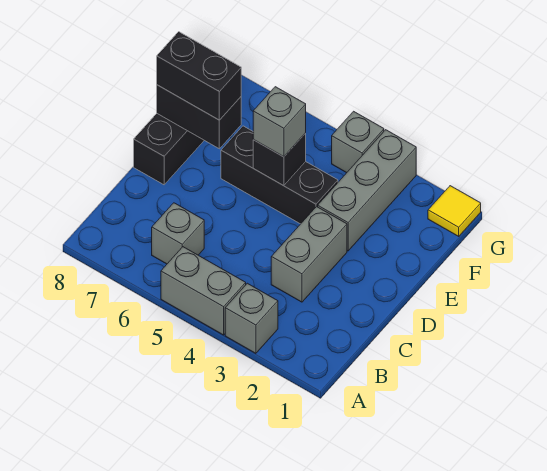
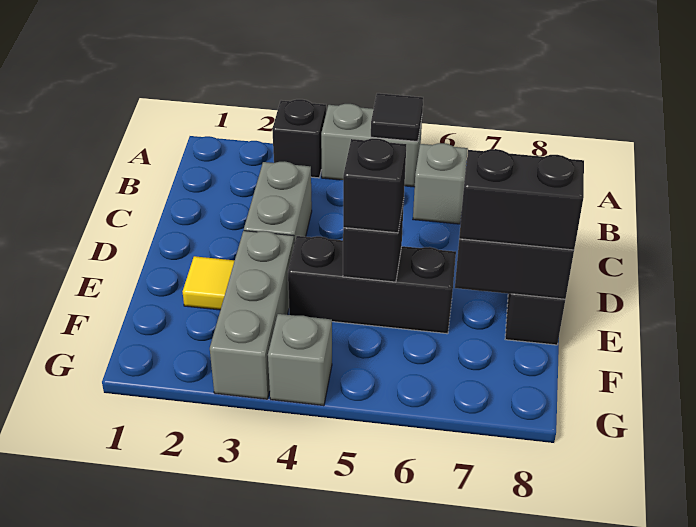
grey brick A3 level 1 -> black brick A3 level 1
none -> black tile A5 level 2
grey brick E5 level 3 -> black brick E5 level 3
yellow tile G1 level 1 -> yellow tile E2 level 1

